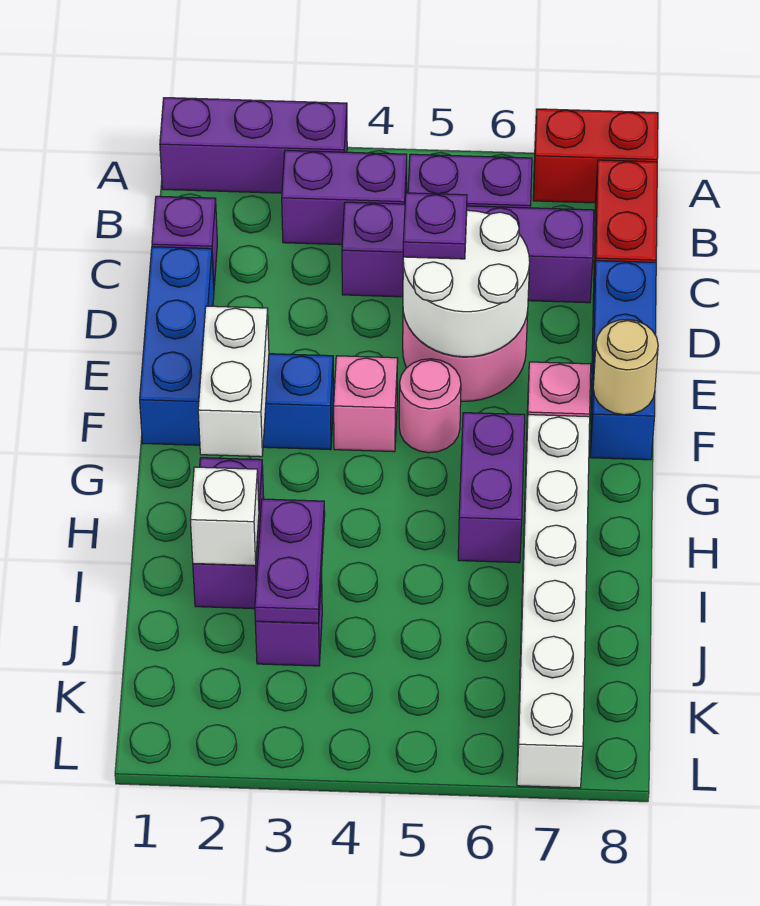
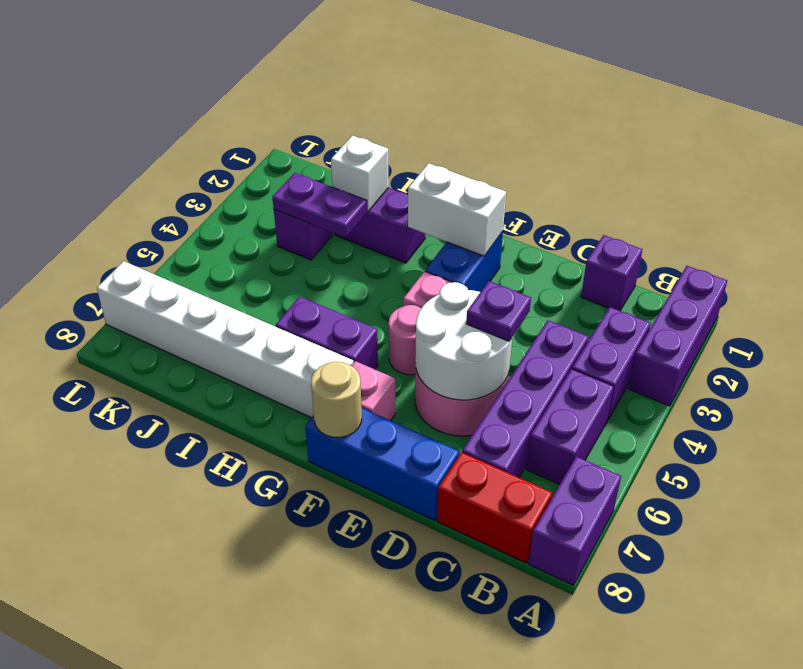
red brick A7:A8 level 1 -> purple brick A7:A8 level 1
blue brick D1:F1 level 1 -> none

